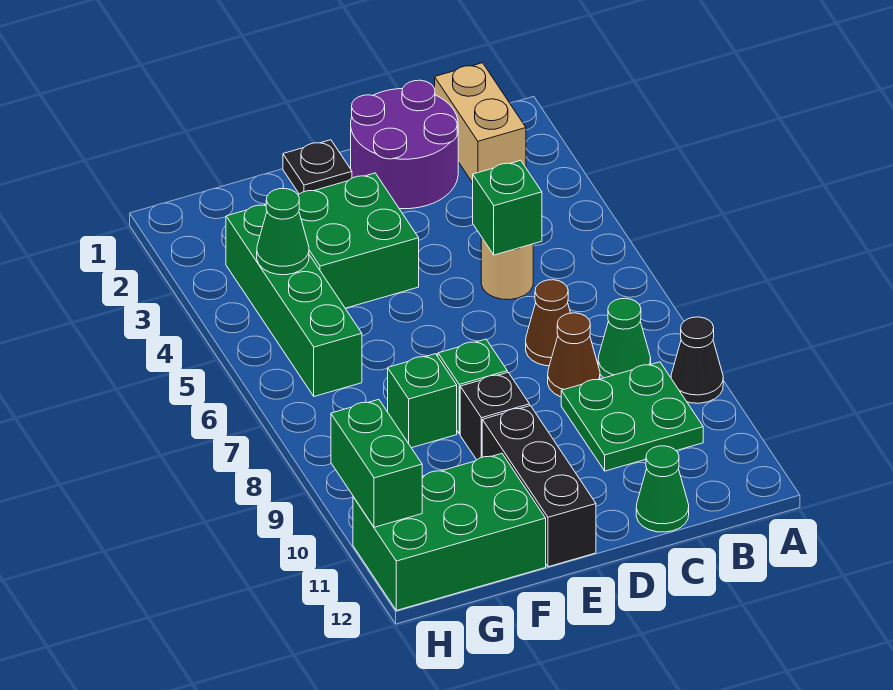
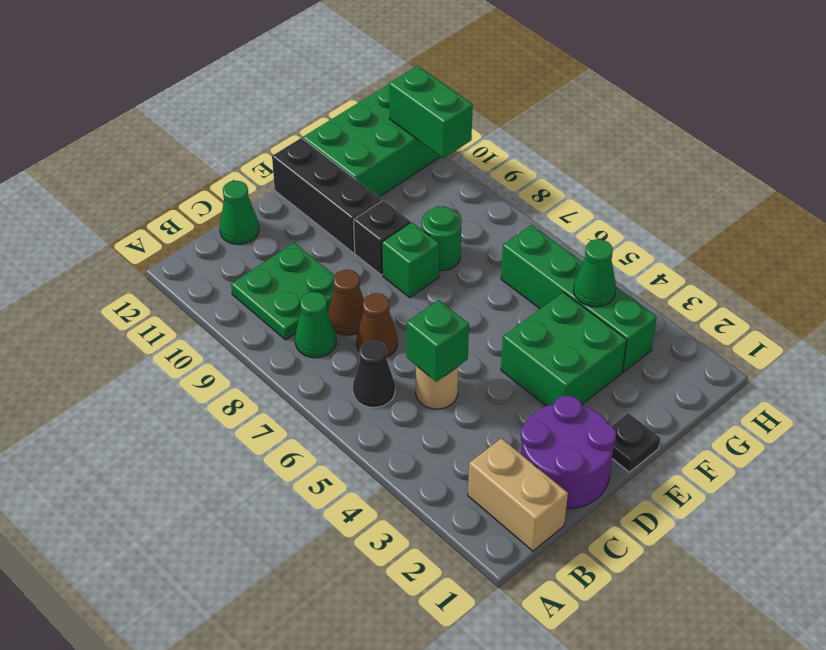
black cone A9 level 1 -> black cone B6 level 1
green brick F8 level 1 -> green round brick F8 level 1

